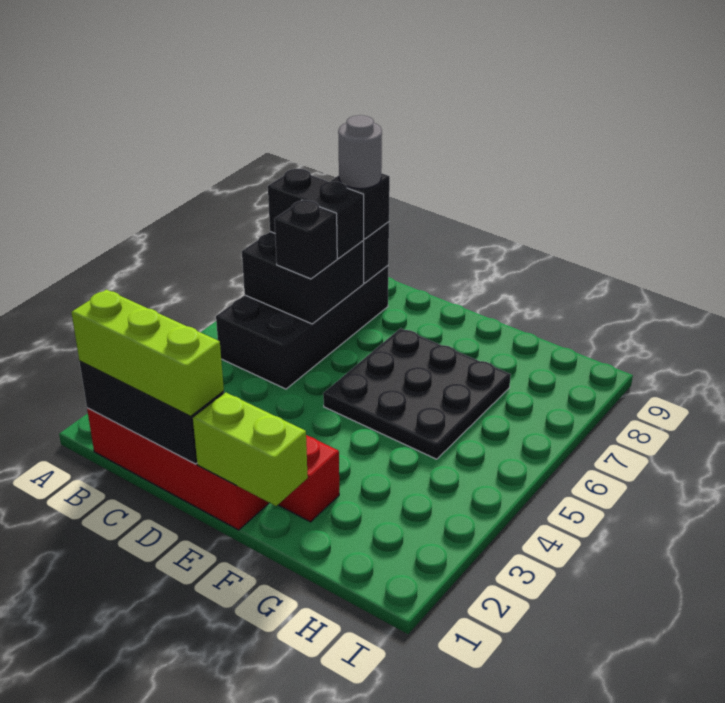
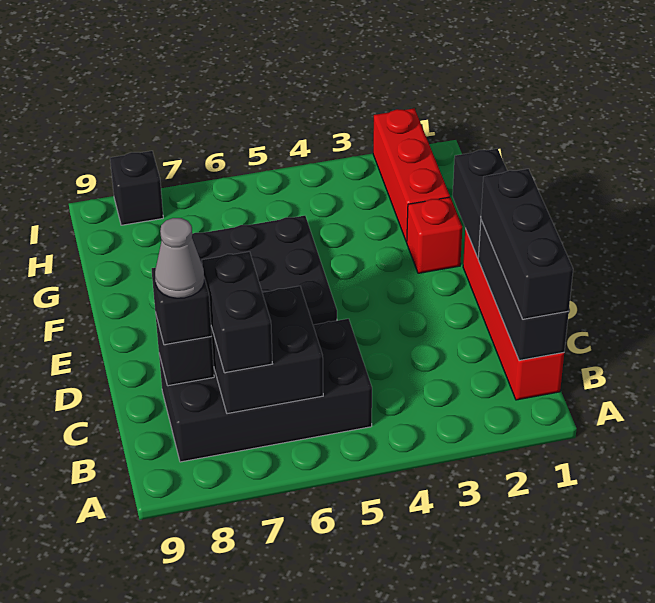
lime brick B1:D1 level 3 -> black brick B1:D1 level 3
black brick C6 level 3 -> black brick I8 level 1
grey round brick C8 level 4 -> grey cone C8 level 4
lime brick E1:F1 level 2 -> black brick E1:F1 level 2
none -> red brick G2:I2 level 1

